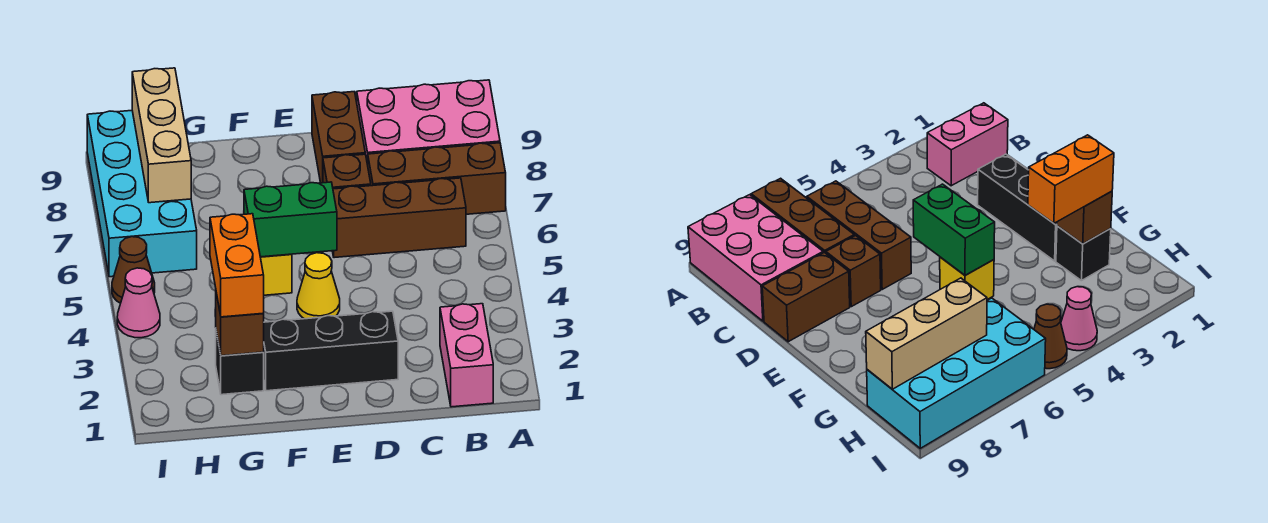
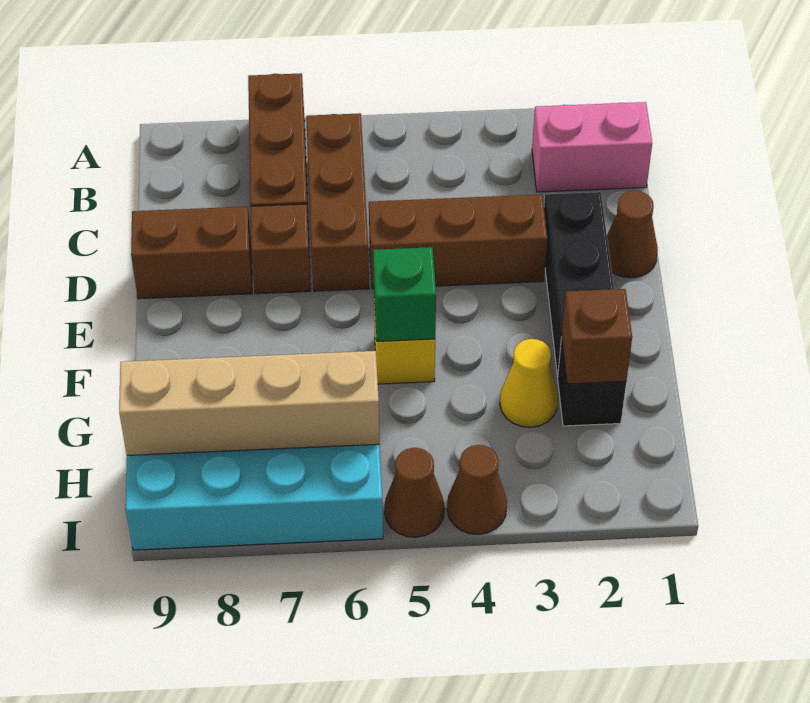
pink brick A8:C9 level 1 -> none
none -> brown cone D1 level 1
none -> brown brick D3:D5 level 1
yellow cone E4 level 1 -> yellow cone G3 level 1
green brick E5:F5 level 2 -> green brick F5 level 2
orange brick G2:G3 level 3 -> none
tan brick H7:H9 level 2 -> tan brick H6:H9 level 2
pink cone I4 level 1 -> brown cone I4 level 1

